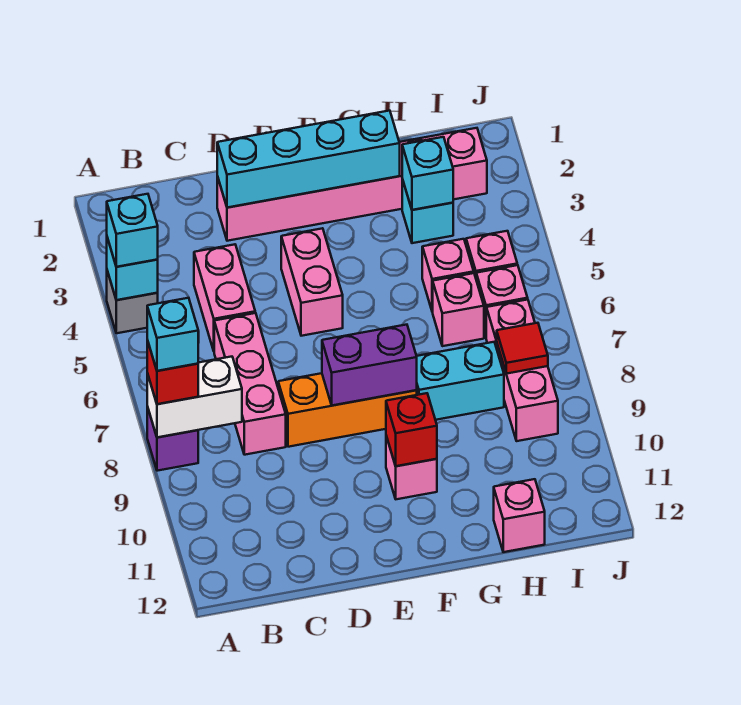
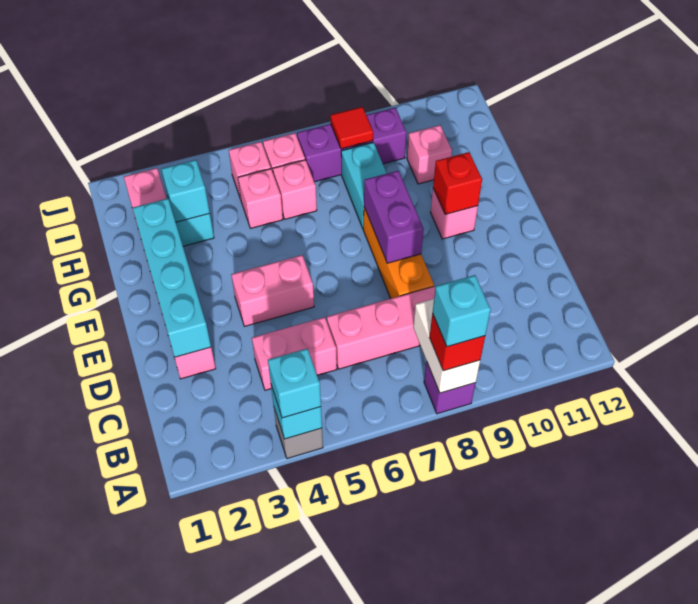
pink brick H12 level 1 -> pink brick H10 level 1
pink brick I7:I9 level 1 -> purple brick I7:I9 level 1

